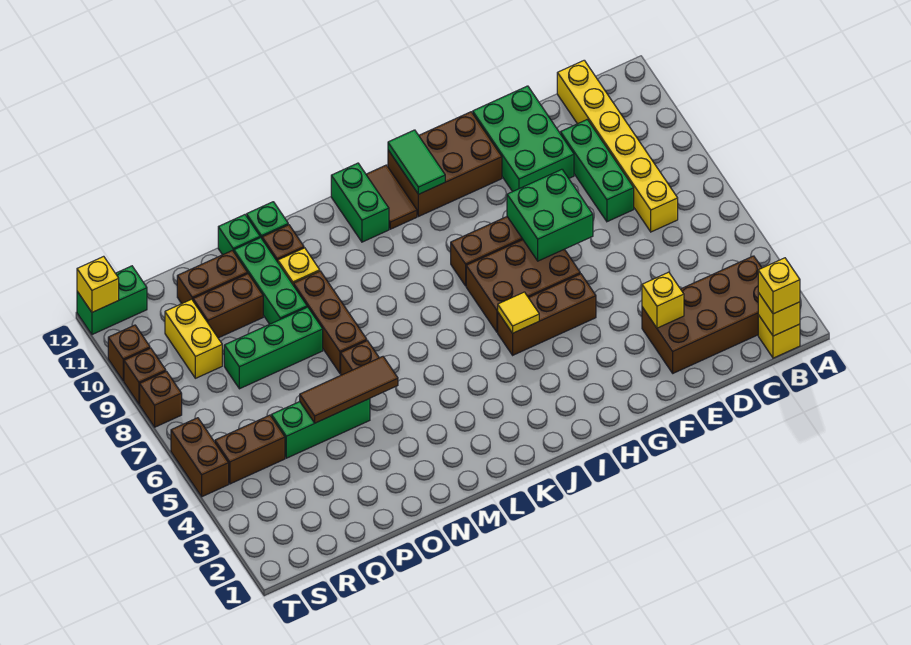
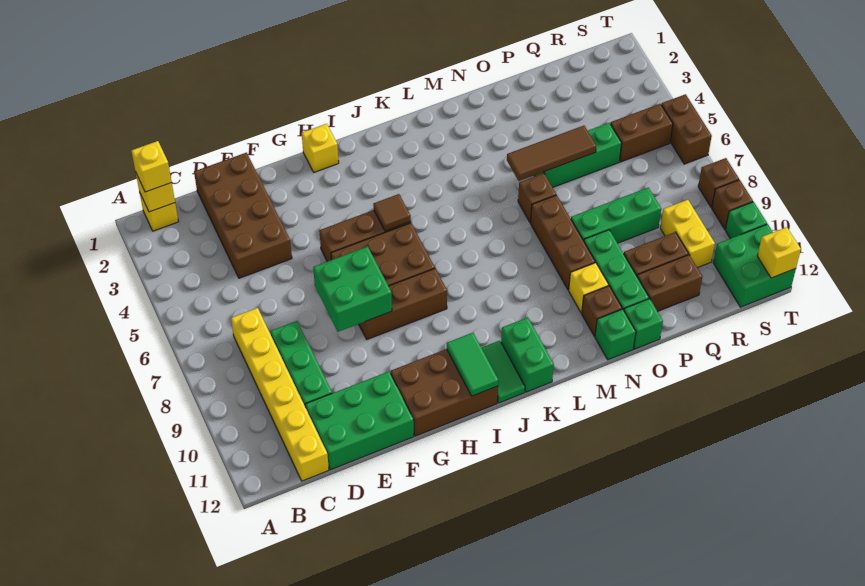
brown brick B2:E3 level 1 -> brown brick D1:E4 level 1
yellow brick E3 level 2 -> yellow brick H1 level 1
green brick E10:F12 level 1 -> green brick D11:F12 level 1
yellow tile I5 level 2 -> brown tile I5 level 2
brown tile J11:J12 level 1 -> green tile J11:J12 level 1
green brick S12:T12 level 1 -> green brick S11:T12 level 1
brown brick T10 level 1 -> green brick T10 level 1

